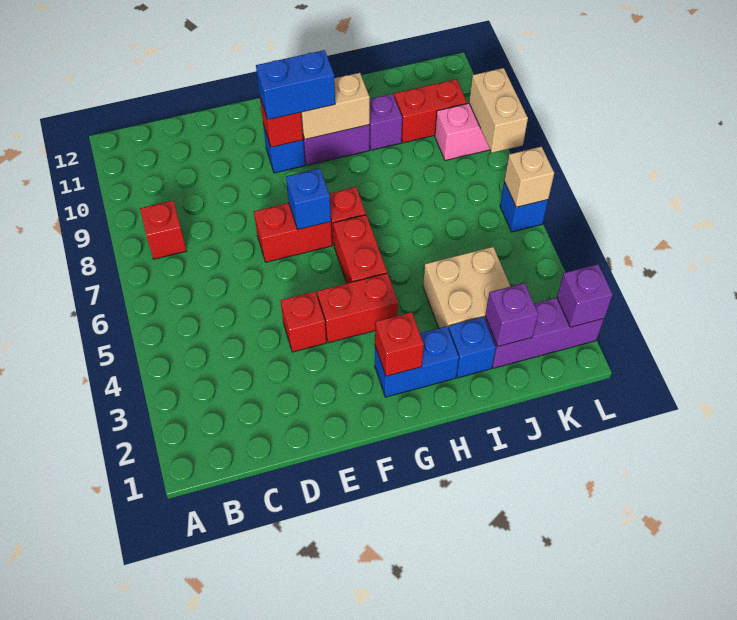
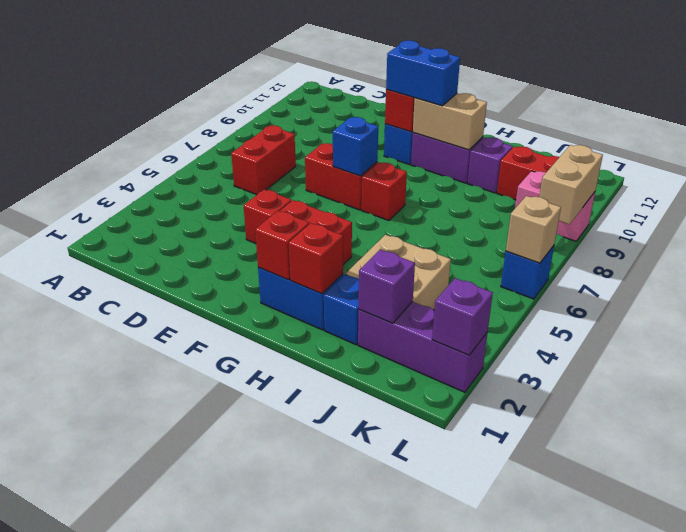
red brick B8 level 1 -> red brick H2 level 2
red brick G5:G6 level 1 -> red brick C6:C7 level 1

